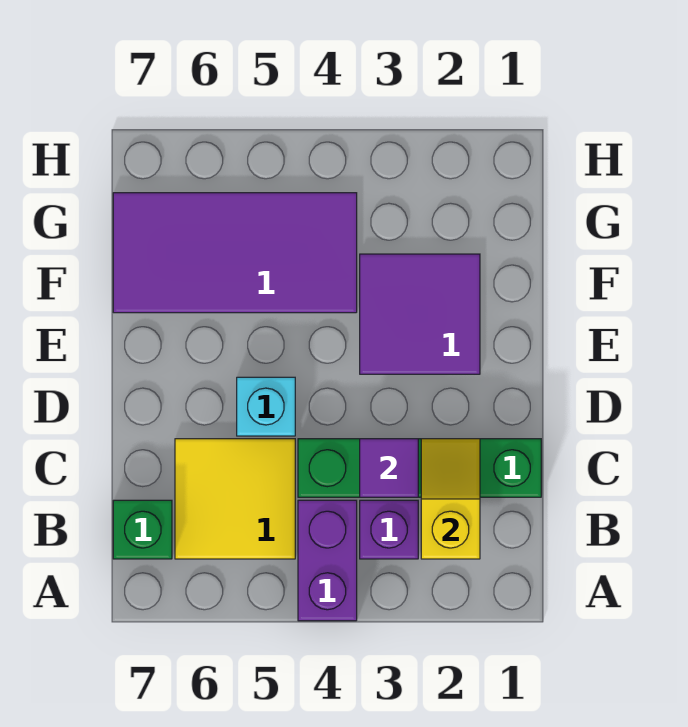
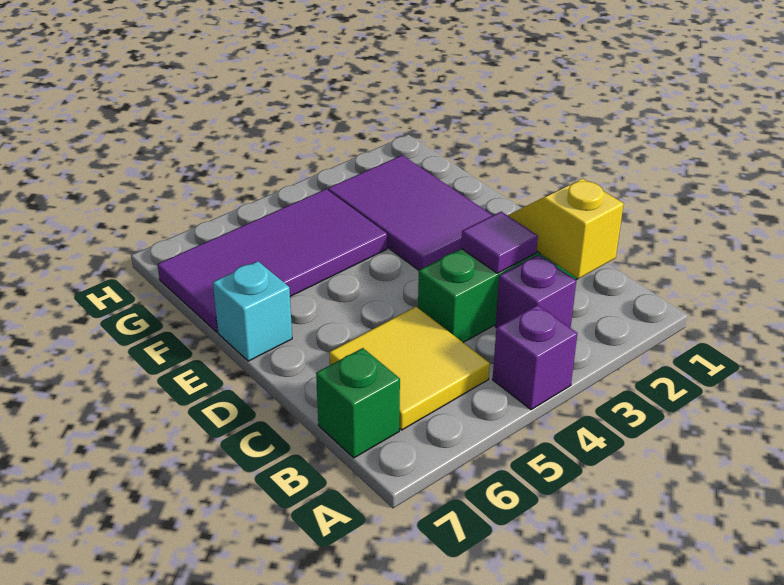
purple brick A4:B4 level 1 -> purple brick A4 level 1
cyan brick D5 level 1 -> cyan brick E7 level 1
purple tile E2:F3 level 1 -> purple tile E2:G3 level 1

